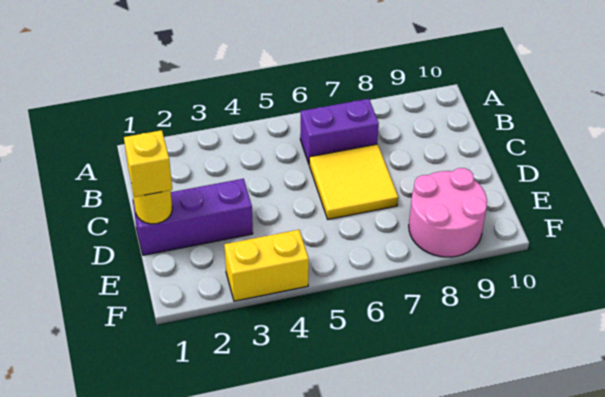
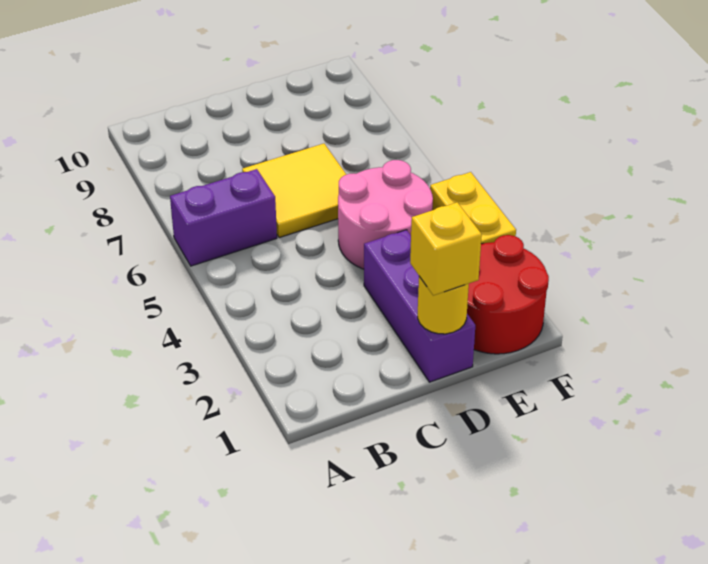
purple brick B6:B7 level 1 -> purple brick A6:B6 level 1
none -> red round brick E1:F2 level 1
pink round brick E8:F9 level 1 -> pink round brick D4:E5 level 1

